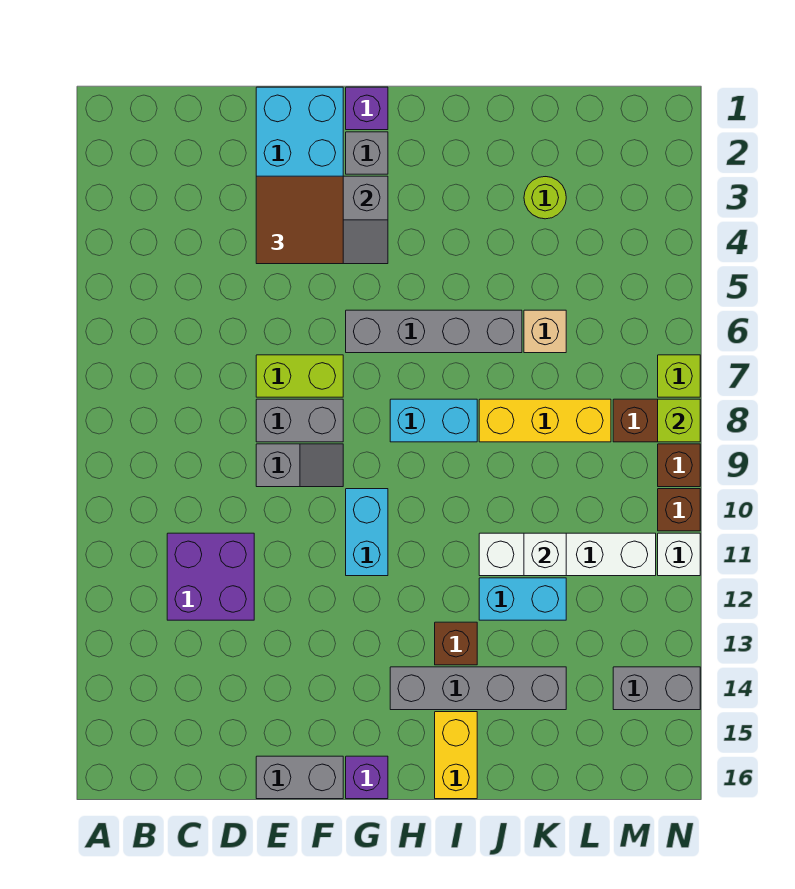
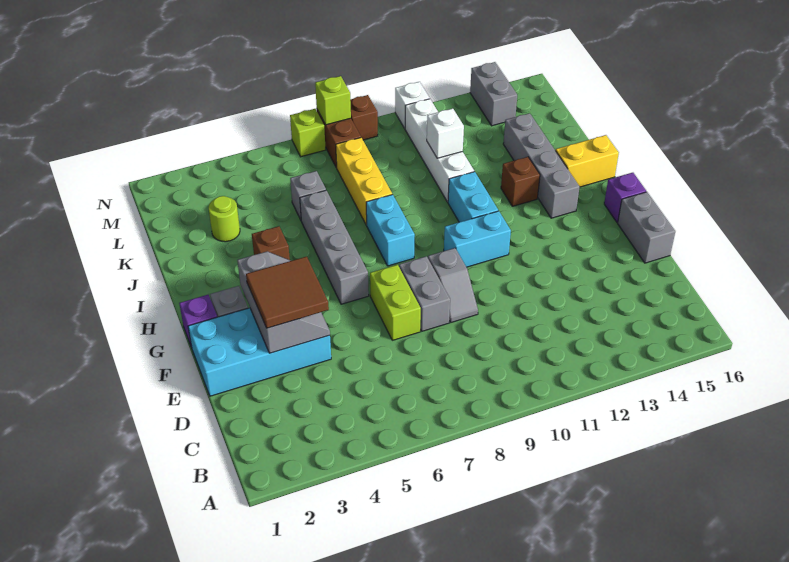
purple brick C11:D12 level 1 -> none
grey slope E9:F9 level 1 top E -> grey slope E9:F9 level 1 top F
cyan brick J12:K12 level 1 -> cyan brick H11:I11 level 1
tan brick K6 level 1 -> grey brick K6 level 1
brown brick N10 level 1 -> brown brick I4 level 1

